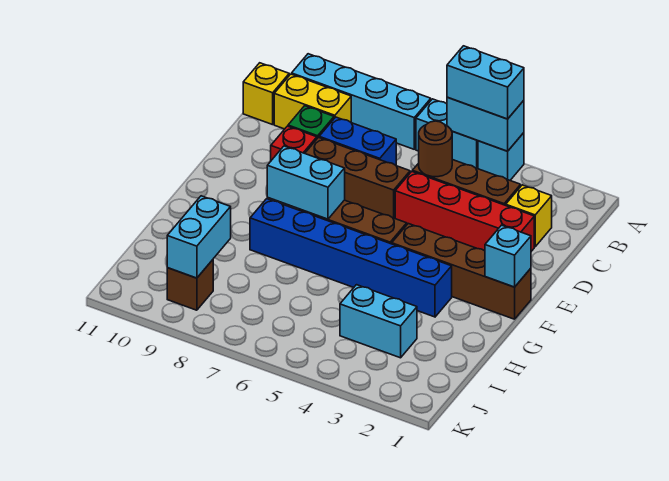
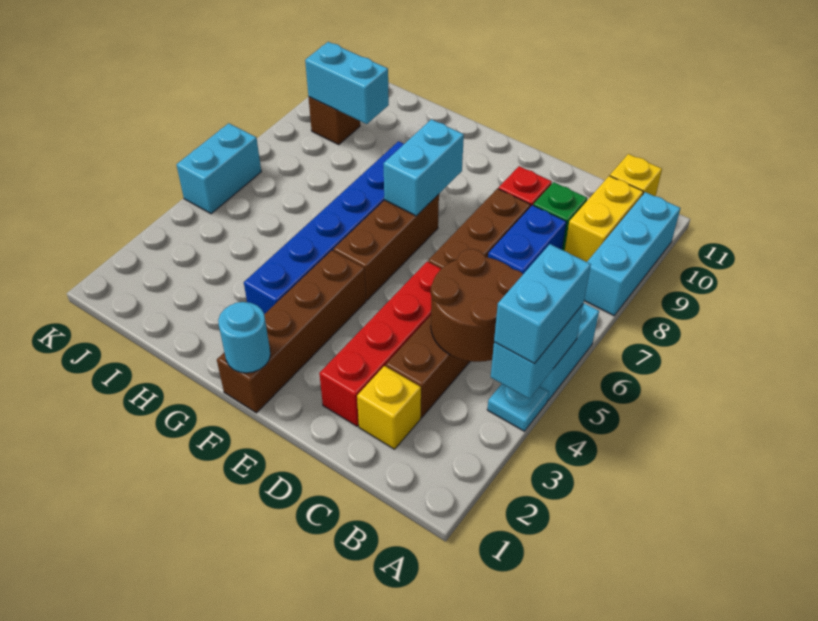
cyan brick A4 level 1 -> cyan plate A4 level 1
cyan brick A7:A10 level 1 -> cyan brick A8:A10 level 1
brown round brick C5 level 2 -> brown round brick B4:C5 level 2
cyan brick F1 level 2 -> cyan round brick F1 level 2
cyan brick I3:I4 level 1 -> cyan brick K5:K6 level 1

